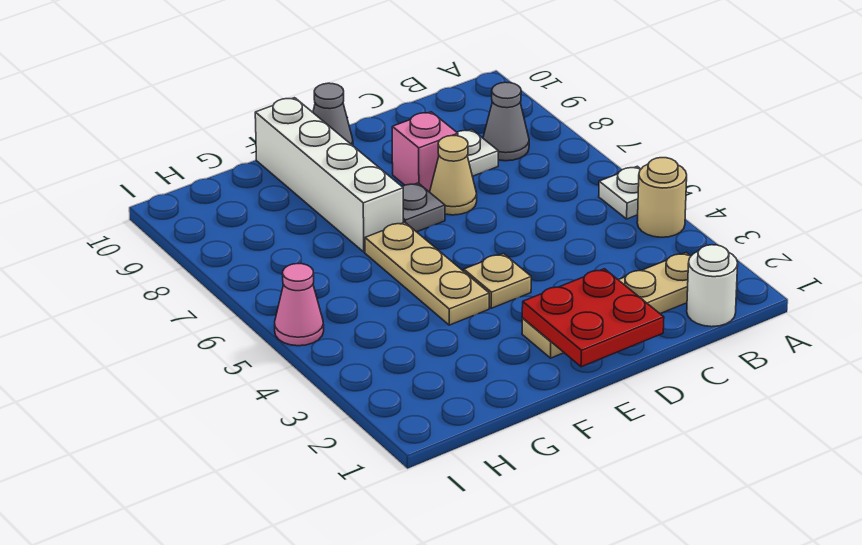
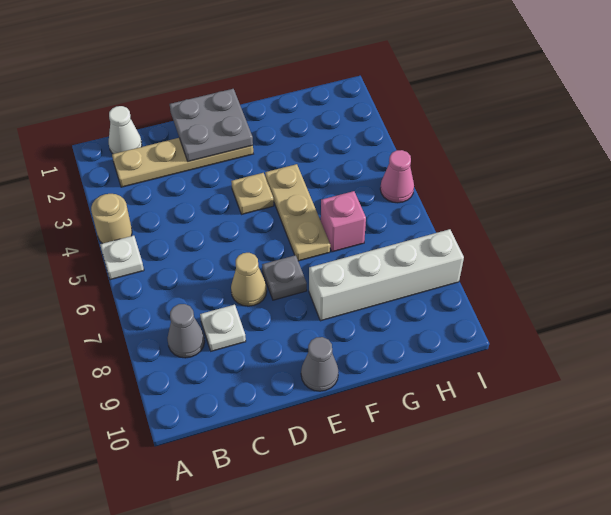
white round brick B1 level 1 -> white cone B1 level 1
red plate D1:E2 level 2 -> grey plate D1:E2 level 2
pink brick D8 level 1 -> pink brick G6 level 1
white brick F7:F10 level 1 -> white brick F8:I8 level 1

